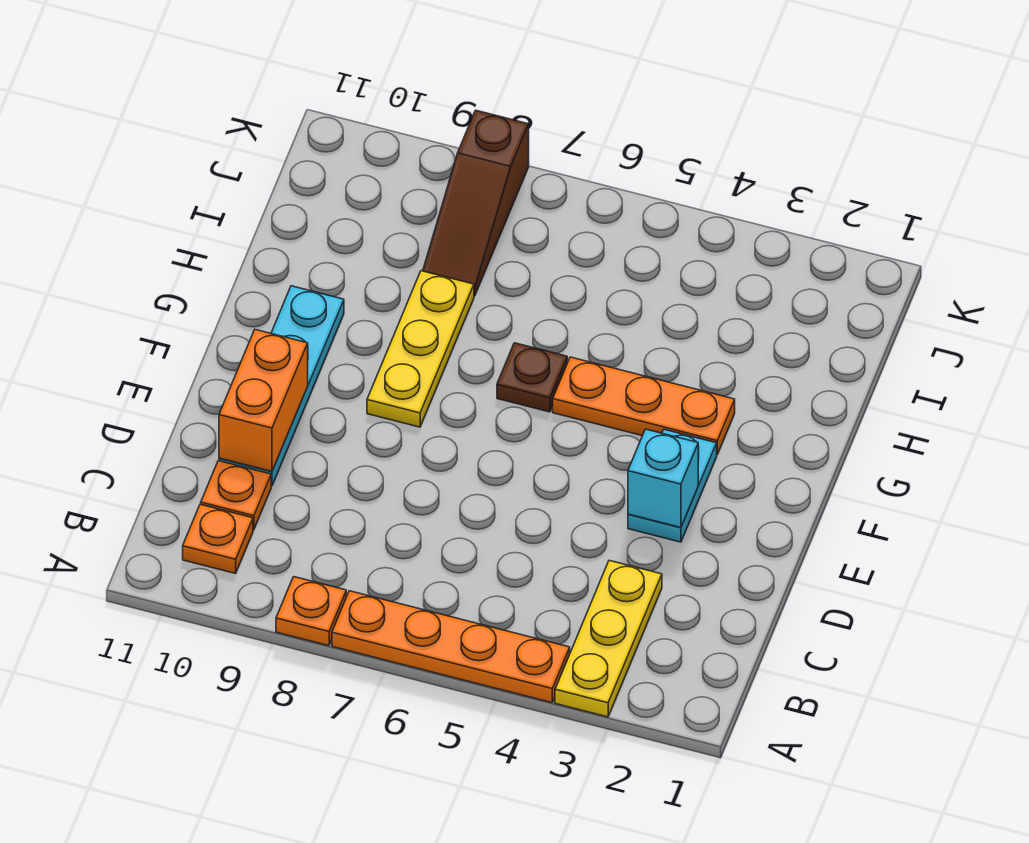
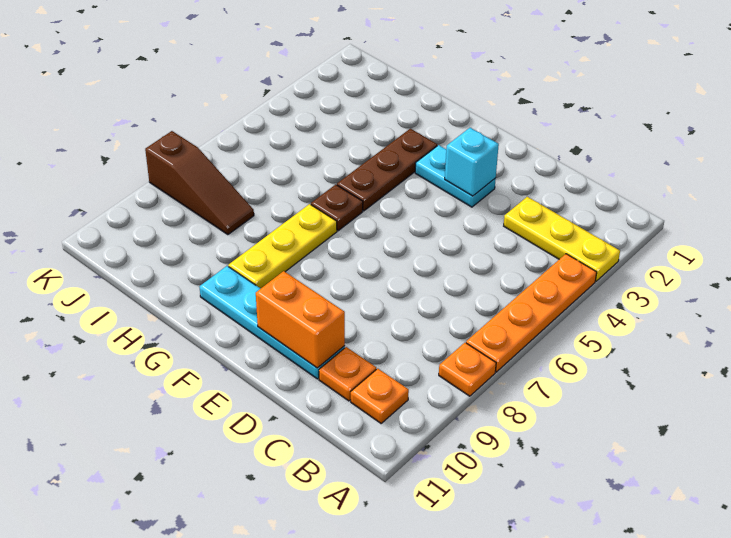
yellow plate F8:H8 level 1 -> yellow plate G7:G9 level 1
orange plate G3:G5 level 1 -> brown plate G3:G5 level 1

